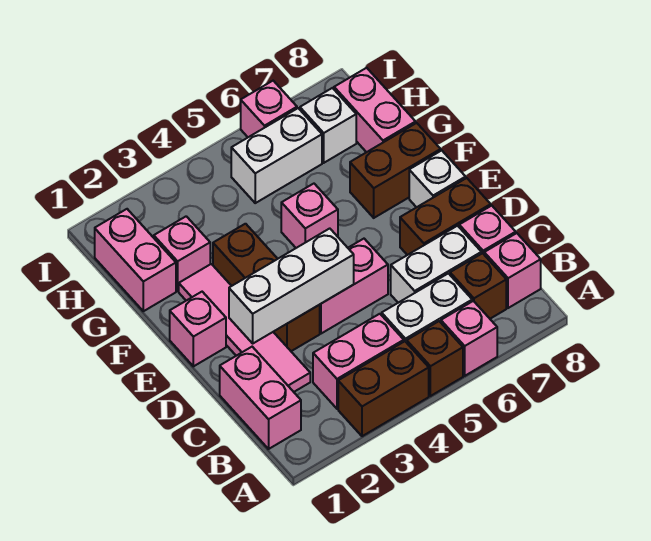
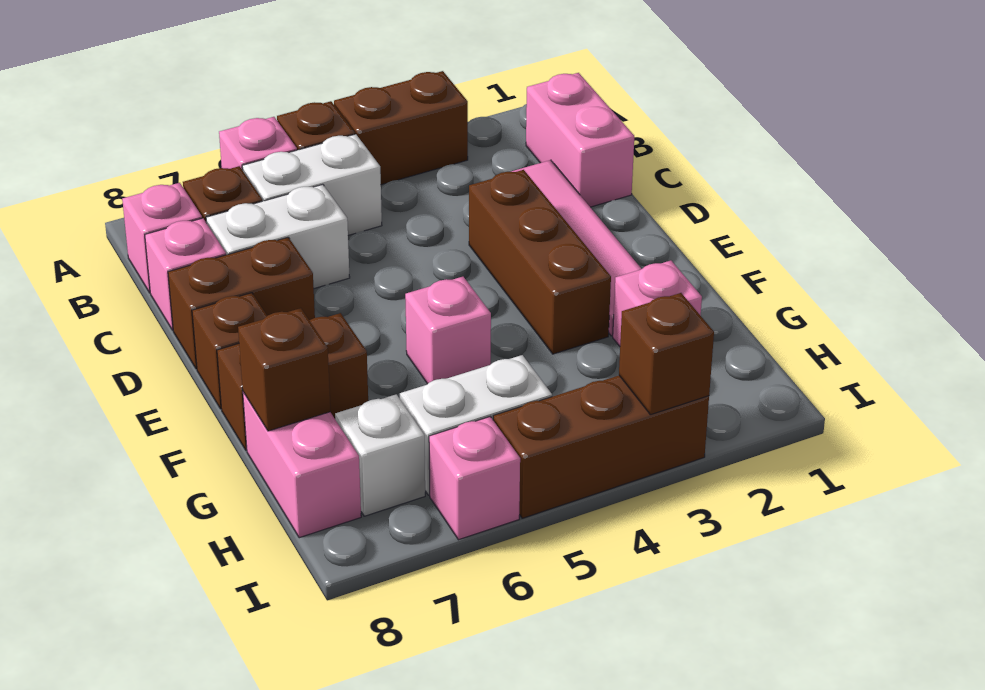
pink brick B3:B4 level 1 -> none
white brick D2:D4 level 2 -> none
pink brick D4:D5 level 1 -> none
pink brick E1 level 1 -> none
white brick E8 level 1 -> brown brick E8 level 1
pink brick G1:H1 level 1 -> none
none -> brown brick G8 level 2
none -> brown brick I3:I5 level 1
none -> brown brick I3 level 2

